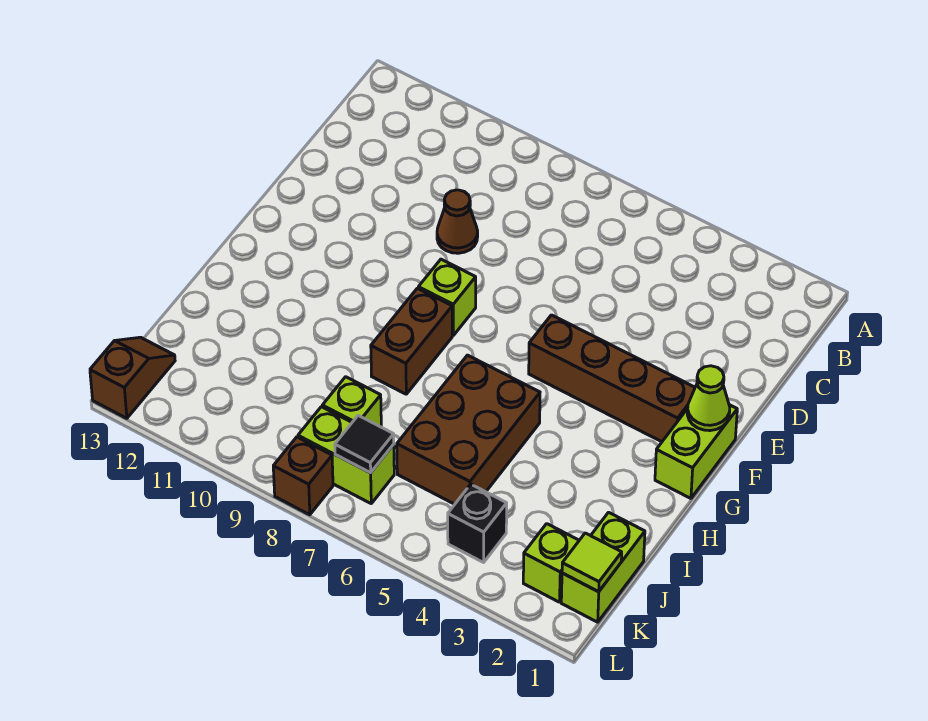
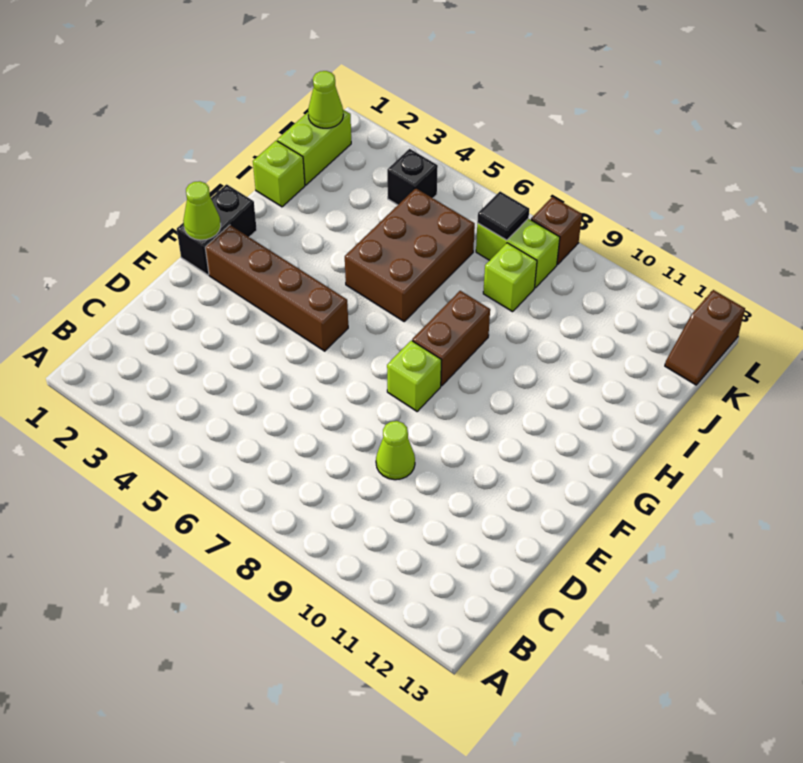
brown cone D9 level 1 -> lime cone D9 level 1
lime brick F1:G1 level 1 -> black brick F1:G1 level 1
lime tile K1 level 2 -> lime cone K1 level 2
lime brick K2 level 1 -> lime brick I1 level 1

